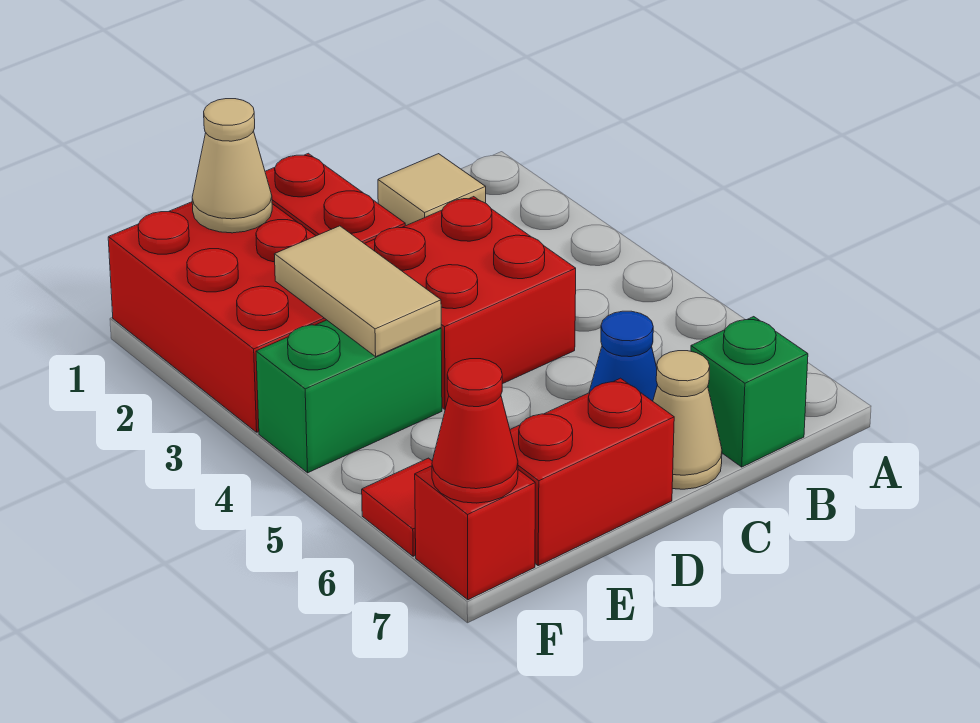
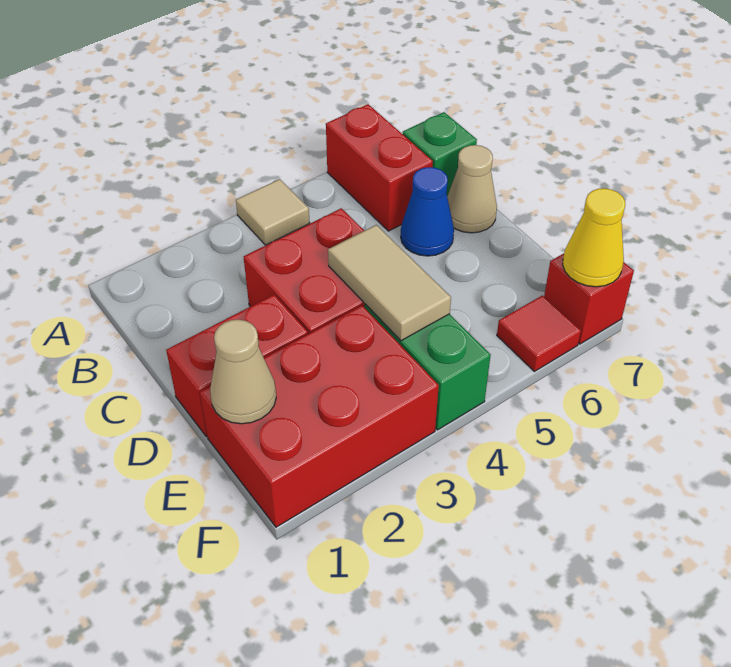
tan tile B1 level 1 -> tan tile A4 level 1
red brick D7:E7 level 1 -> red brick A6:B6 level 1
tan tile E3:E4 level 2 -> tan tile D4:E4 level 2
red cone F7 level 2 -> yellow cone F7 level 2

